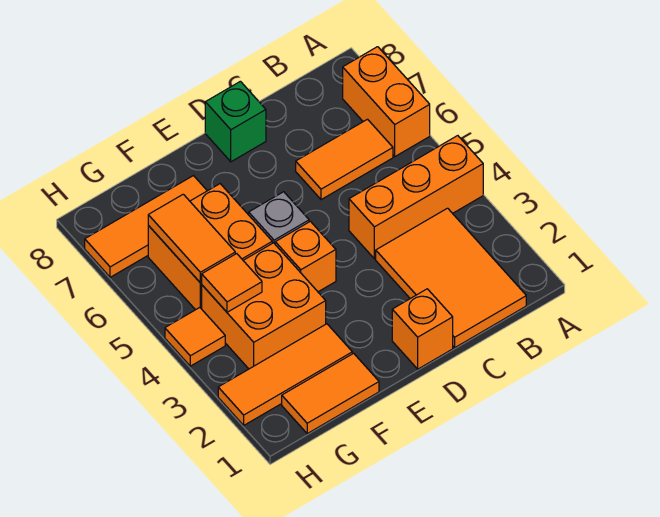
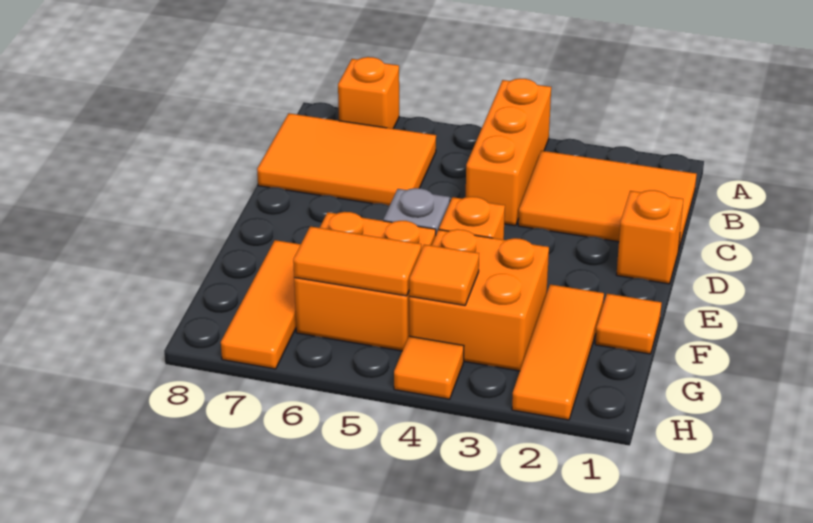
orange brick A6:A7 level 1 -> orange brick A7 level 1
orange tile B6:C6 level 1 -> orange tile B6:C8 level 1
green brick D8 level 1 -> none
orange tile F1:G1 level 1 -> orange tile F1 level 1

